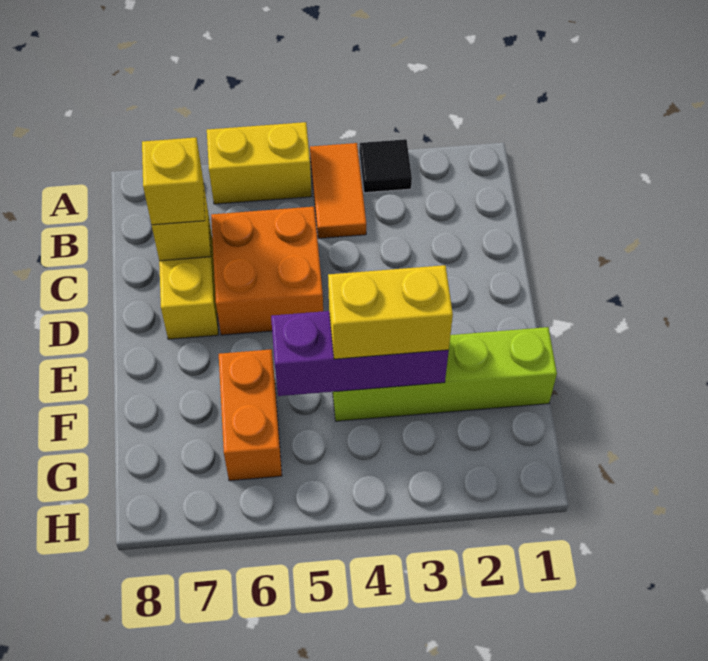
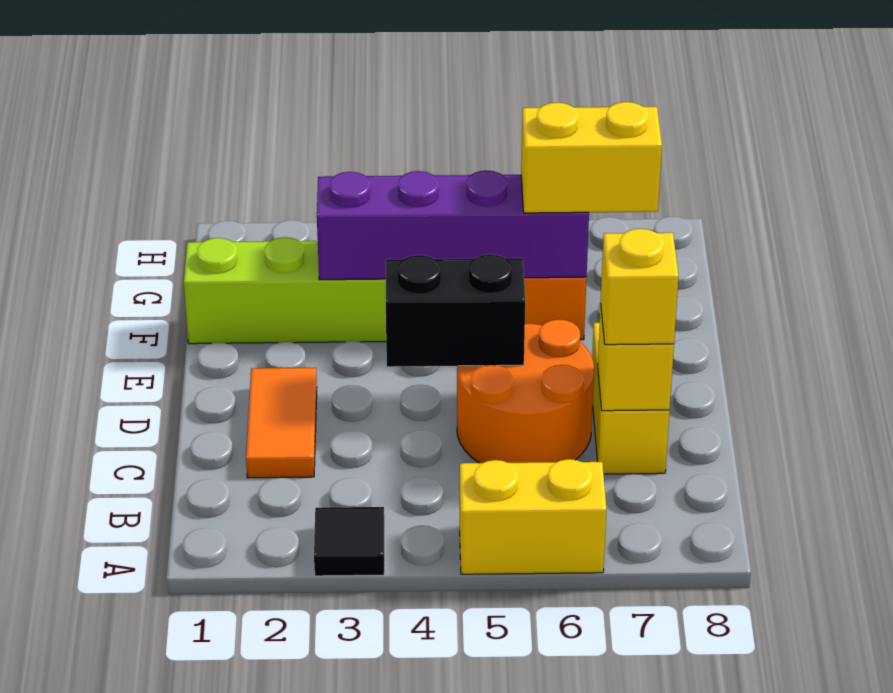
orange tile A4:B4 level 1 -> orange tile C2:D2 level 1
orange brick C5:D6 level 1 -> orange round brick C5:D6 level 1
none -> black brick D4:D5 level 2
purple brick F3:F5 level 2 -> purple brick F3:F6 level 2
yellow brick F3:F4 level 3 -> yellow brick F6:F7 level 3

